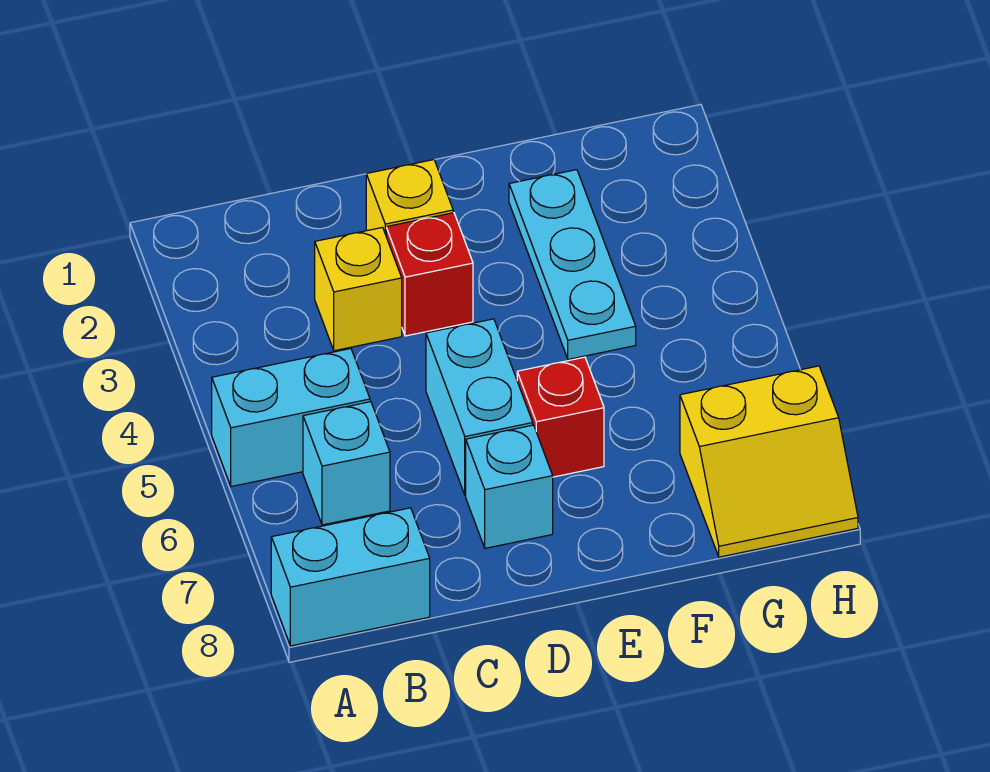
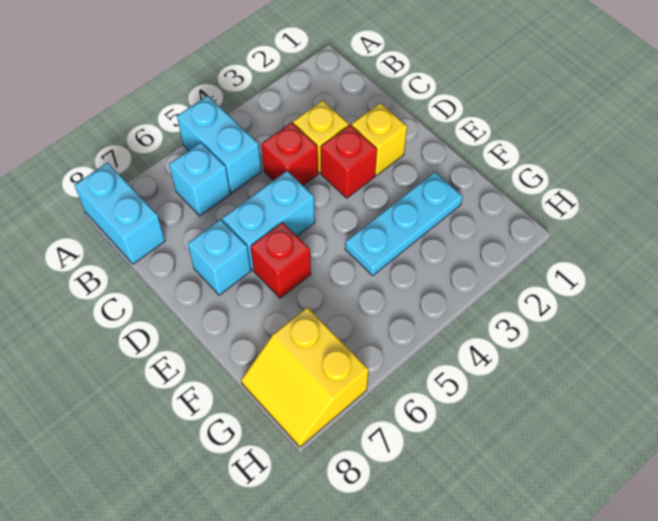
none -> red brick C4 level 1

